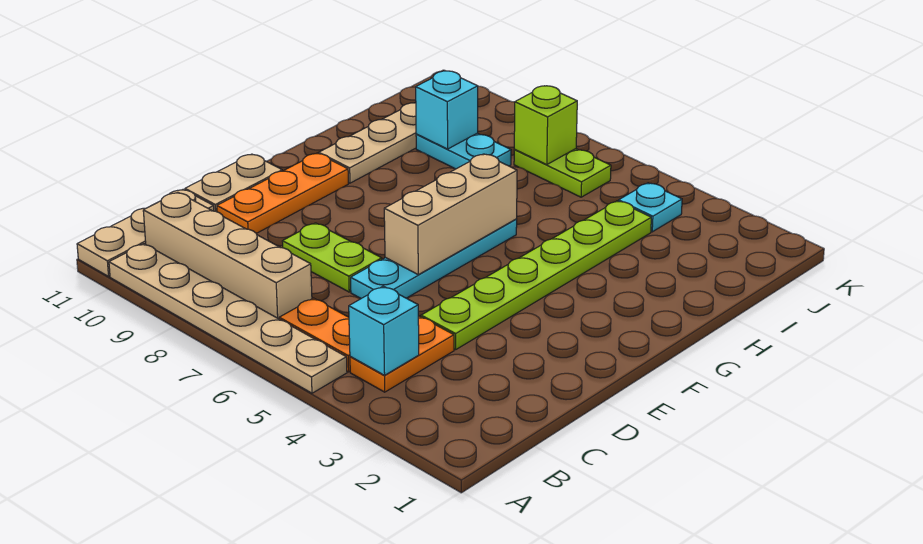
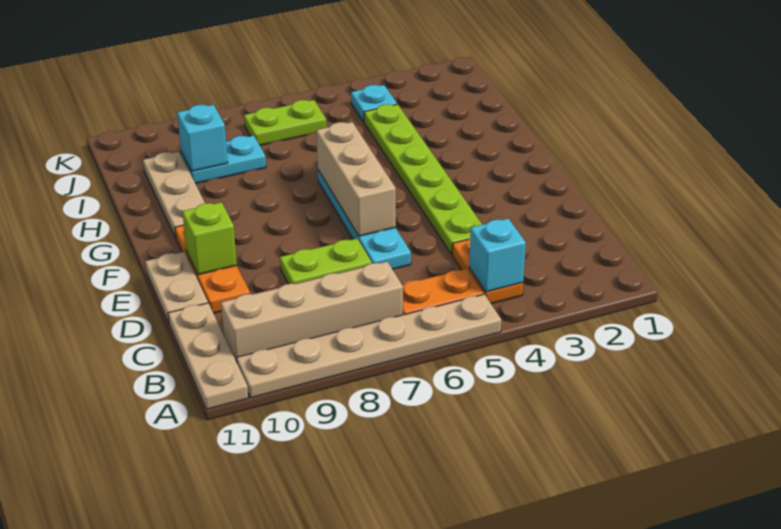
lime brick J7 level 2 -> lime brick E10 level 2

